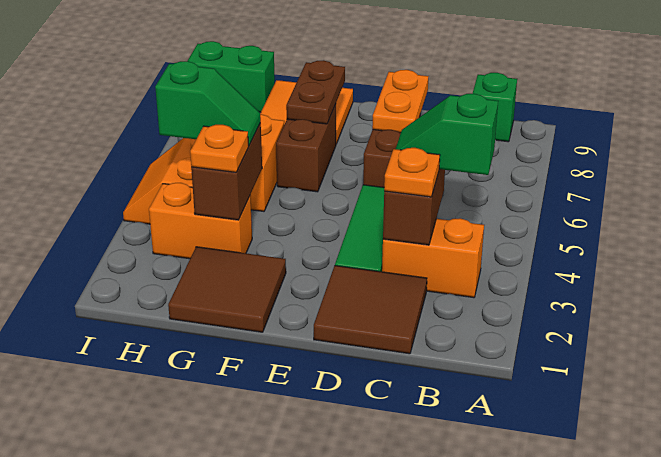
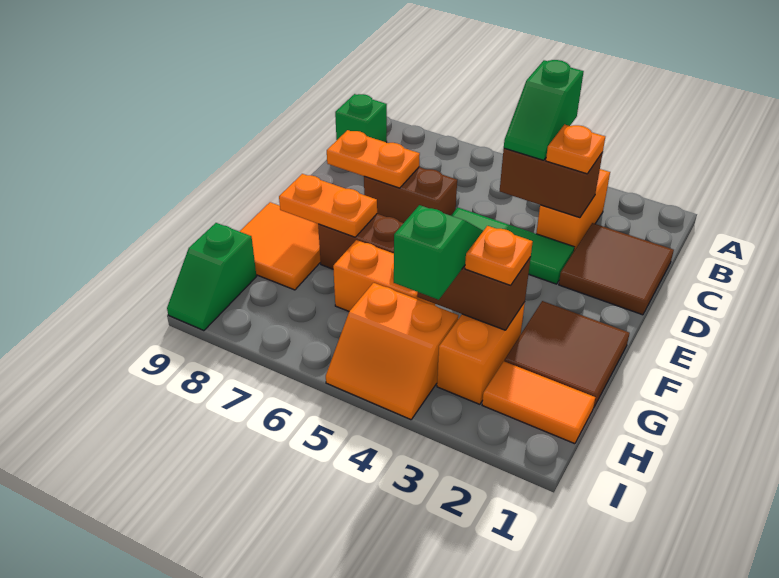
brown plate F7:F8 level 2 -> orange plate F7:F8 level 2
none -> orange tile H1:H2 level 1
green brick H9:I9 level 1 -> green slope H9:I9 level 1 top H

